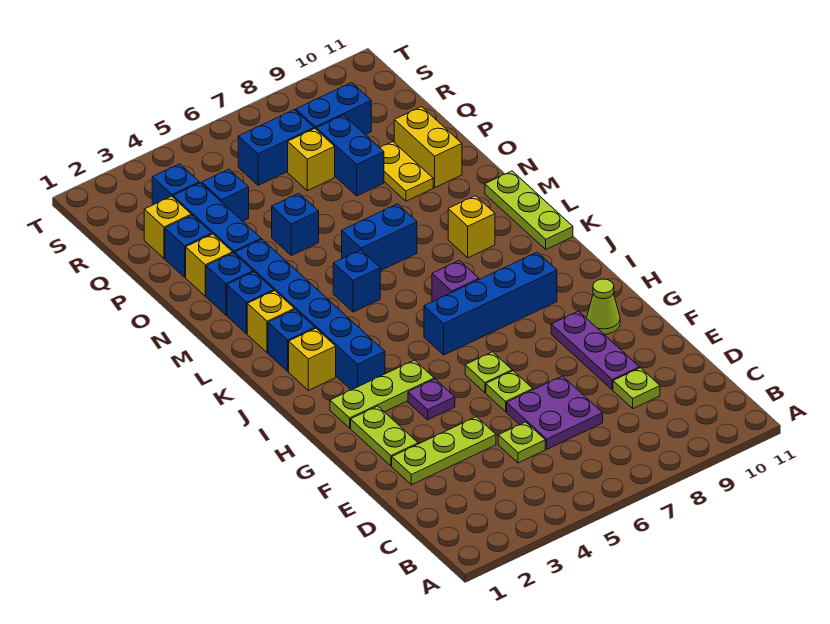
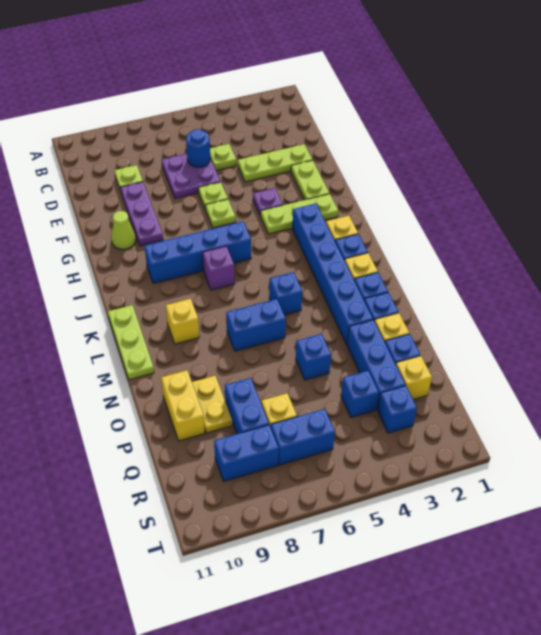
none -> blue round brick D6 level 2

